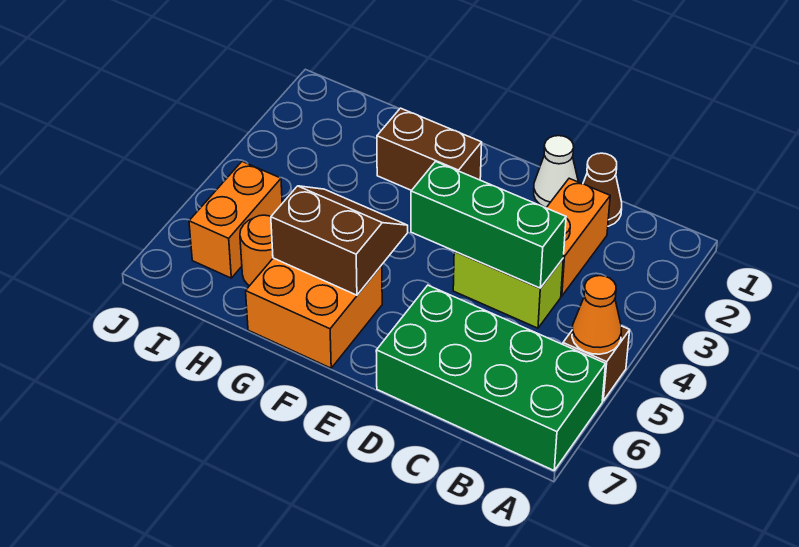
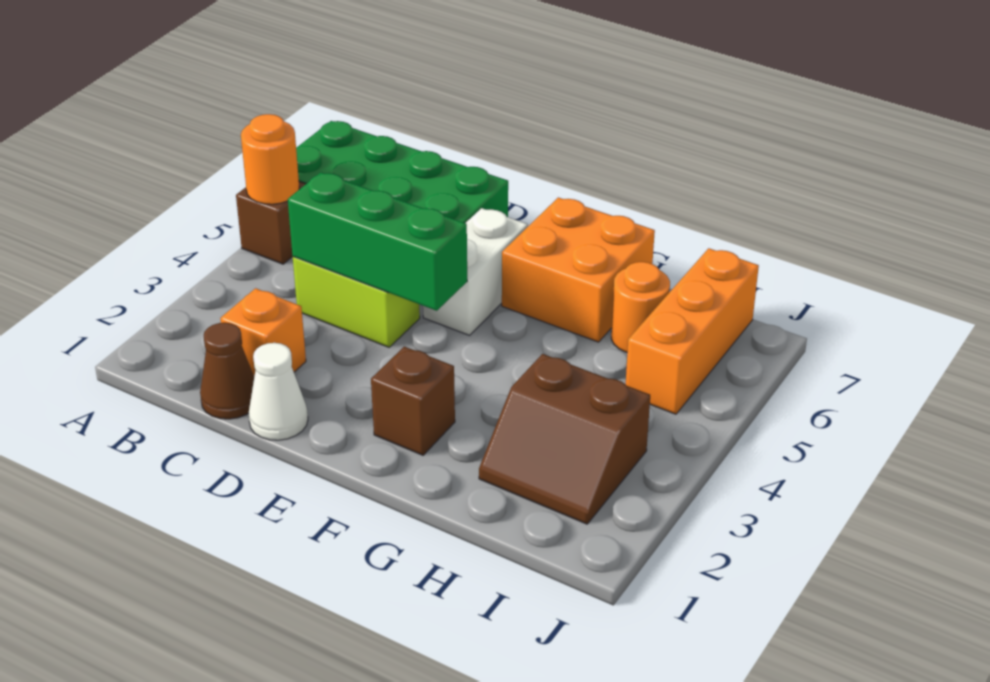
orange cone A5 level 2 -> orange round brick A5 level 2
orange brick C2:C3 level 1 -> orange brick C2 level 1
none -> white brick E5:E6 level 1
brown brick F2:G2 level 1 -> brown brick F2 level 1
brown slope F5:G6 level 2 top 6 -> brown slope H2:I3 level 1 top 3
orange brick I5:I6 level 1 -> orange brick I5:I7 level 1

